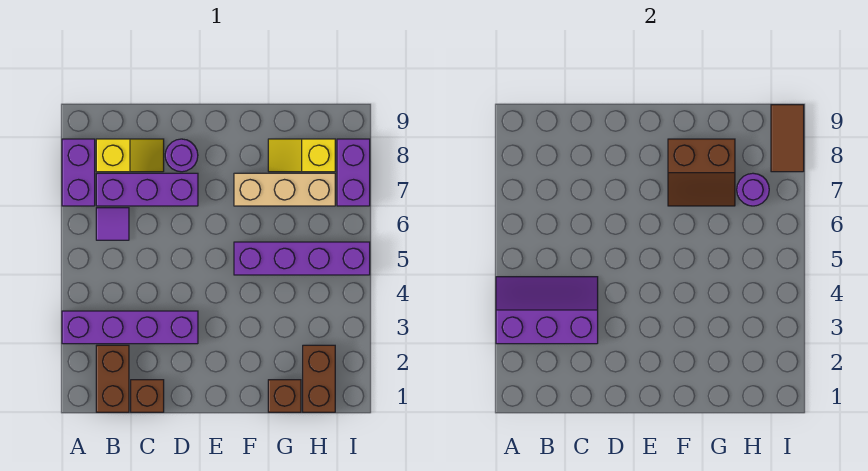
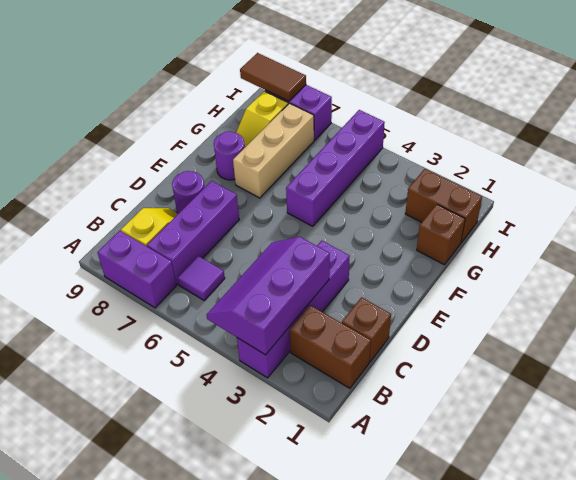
brown slope F7:G8 level 2 top 8 -> none
purple round brick H7 level 2 -> purple round brick F8 level 1

